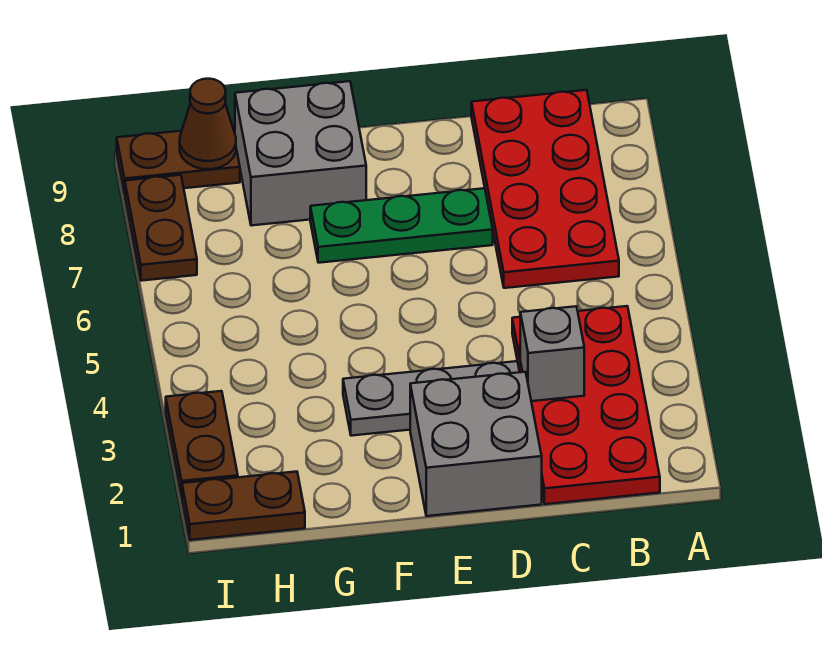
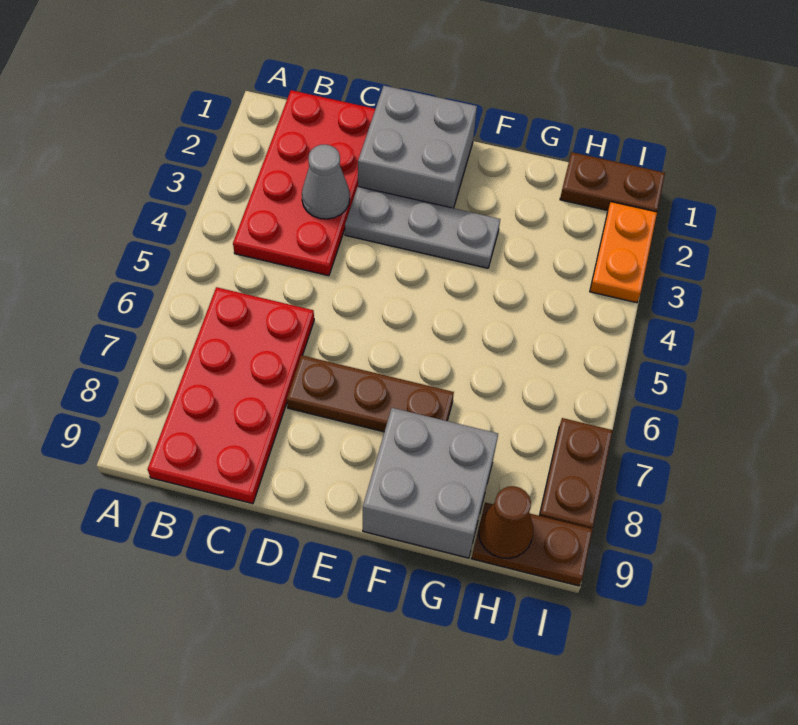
grey brick C3 level 2 -> grey cone C3 level 2
green plate D7:F7 level 1 -> brown plate D7:F7 level 1
brown plate I2:I3 level 1 -> orange plate I2:I3 level 1

